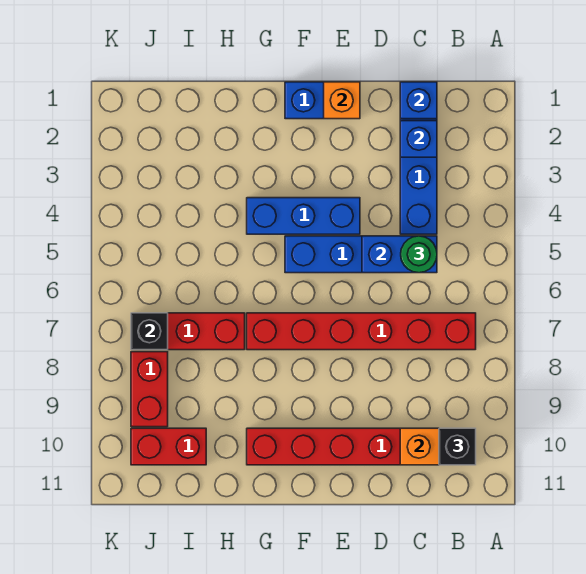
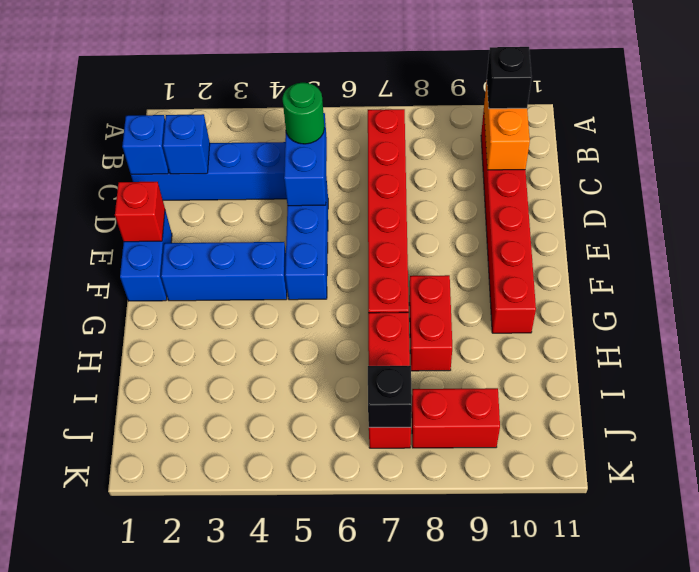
orange brick E1 level 2 -> red brick E1 level 2
blue brick E4:G4 level 1 -> blue brick F2:F4 level 1
red brick I10:J10 level 1 -> red brick G8:H8 level 1

